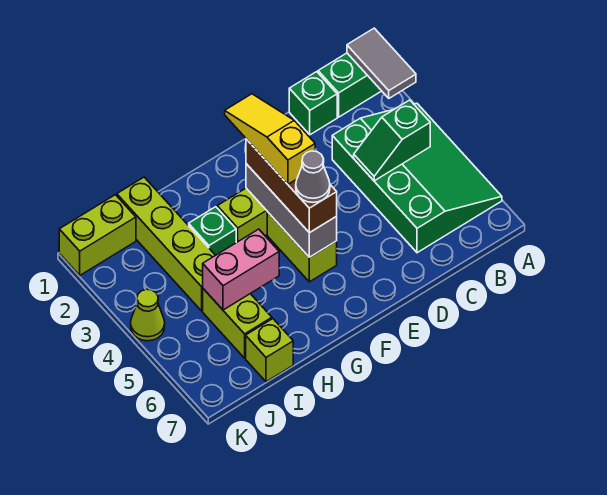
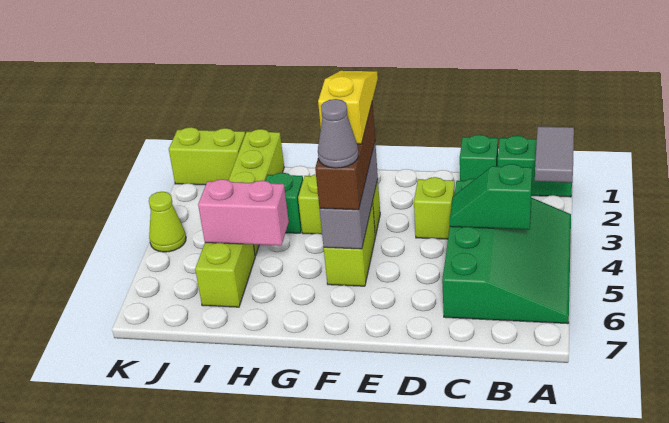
lime brick I7 level 1 -> lime brick D3 level 1

